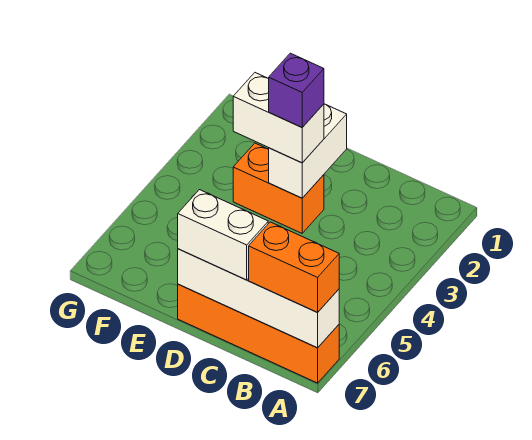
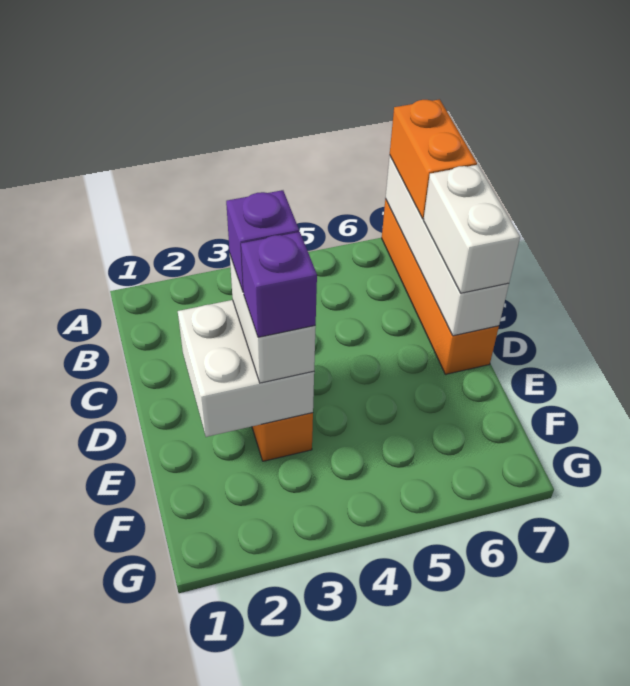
white brick D2:D3 level 2 -> white brick D2:E3 level 2
none -> purple brick E3 level 4

